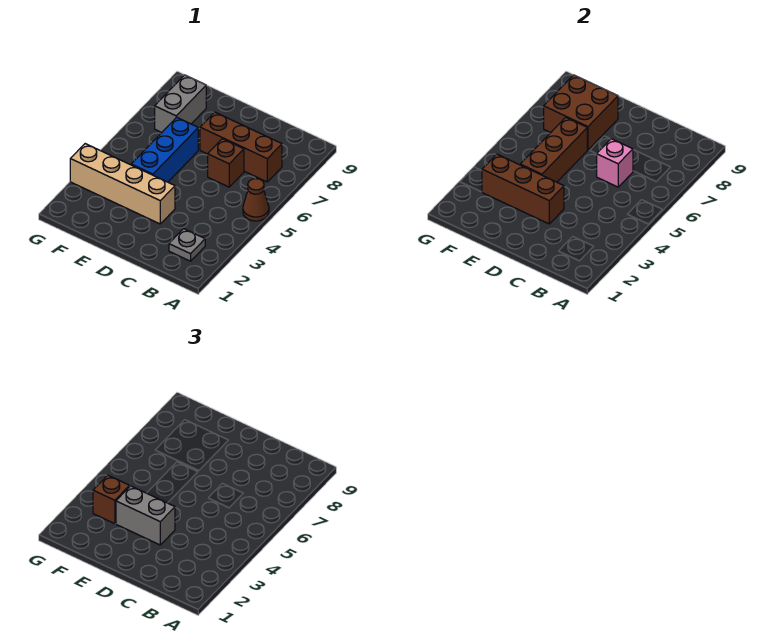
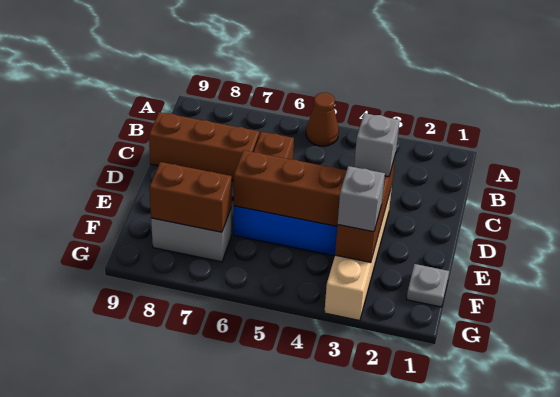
grey plate B2 level 1 -> grey plate F1 level 1
brown brick B7:D7 level 1 -> brown brick C7:C9 level 1
pink brick C6 level 2 -> none
grey brick D3:E3 level 3 -> grey brick D3 level 3
brown brick E7:F8 level 2 -> brown brick F7:F8 level 2
brown brick F3 level 3 -> grey brick F3 level 3

